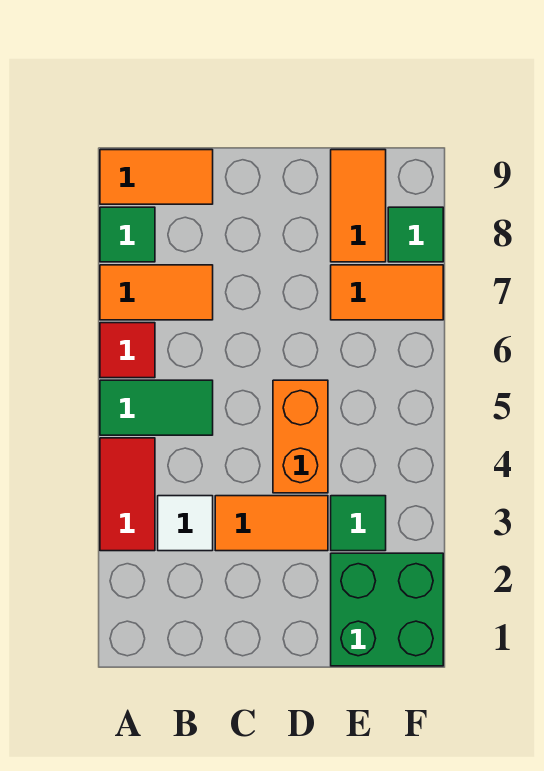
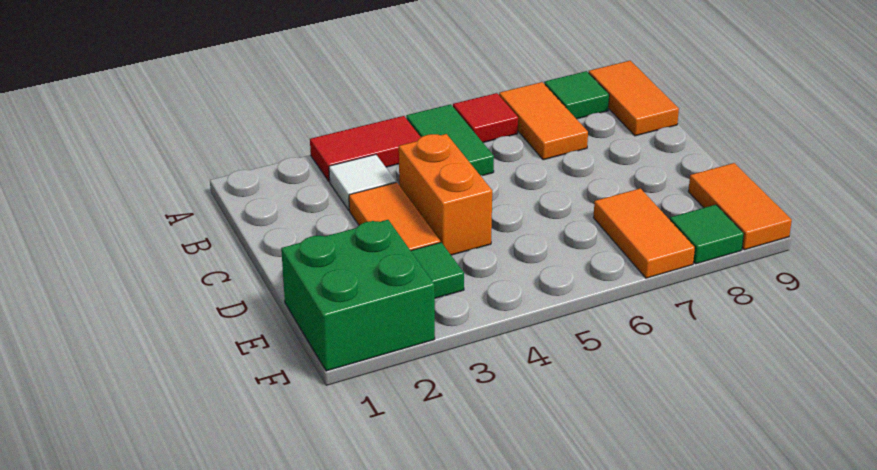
orange brick D4:D5 level 1 -> orange brick C4:D4 level 1
orange tile E8:E9 level 1 -> orange tile E9:F9 level 1

